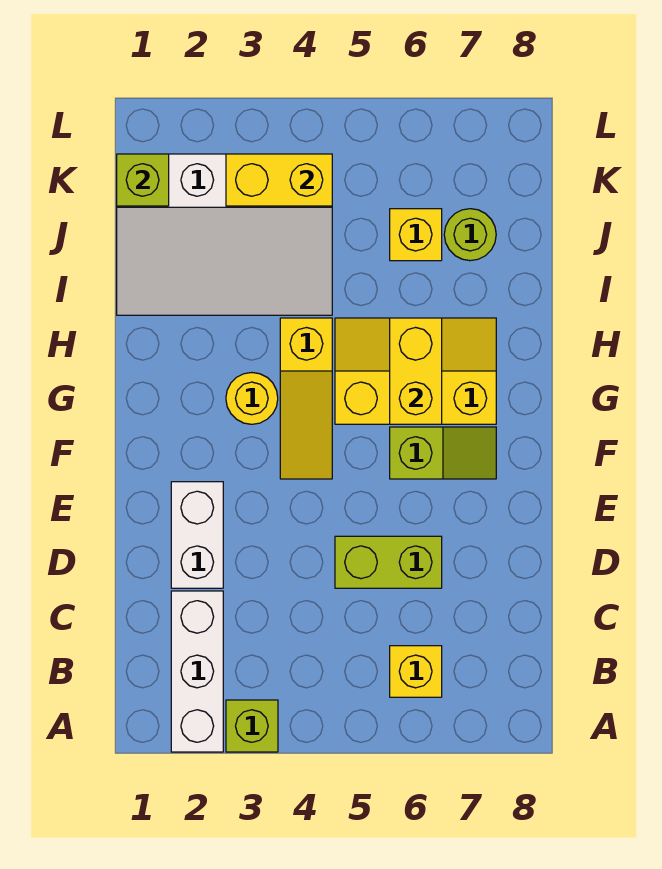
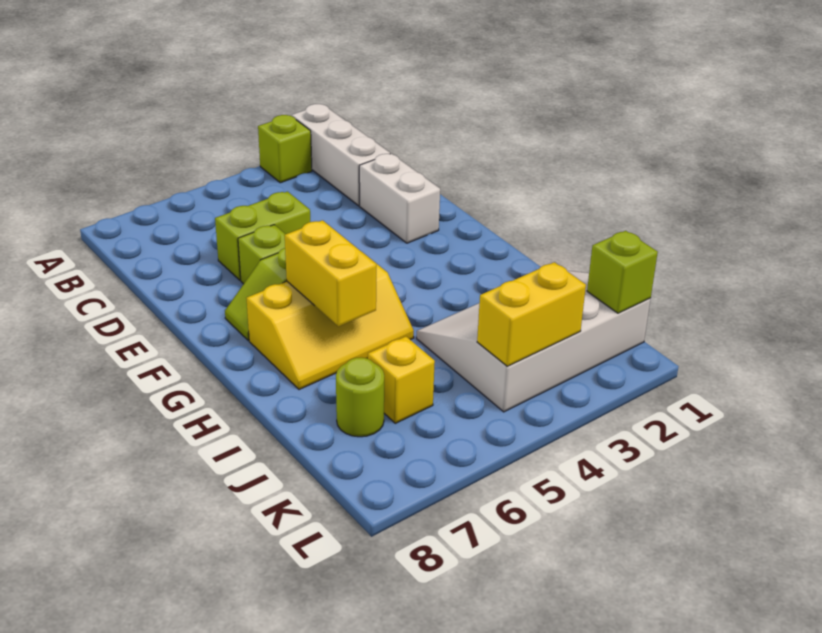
yellow brick B6 level 1 -> none
none -> lime brick E6 level 1
yellow slope F4:H4 level 1 top H -> none
yellow round brick G3 level 1 -> none

